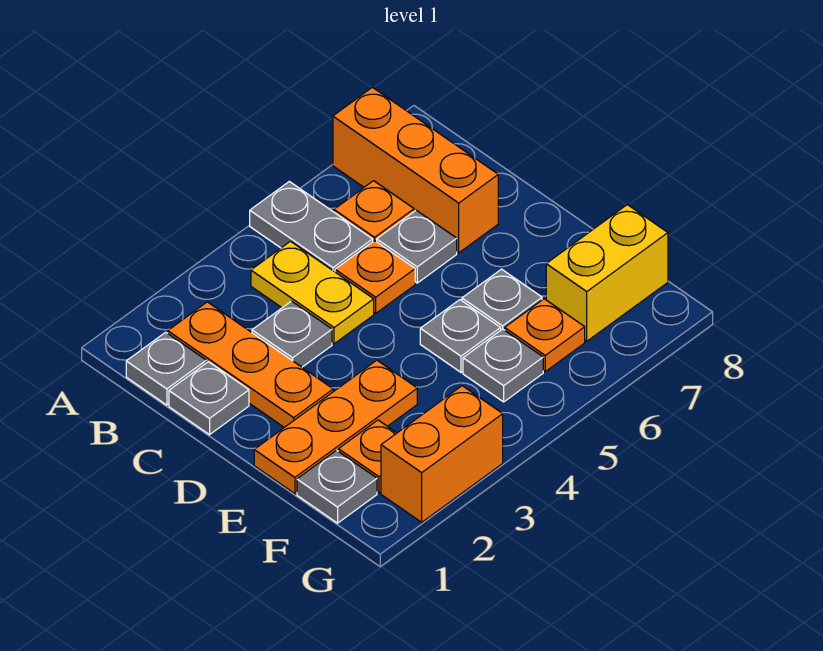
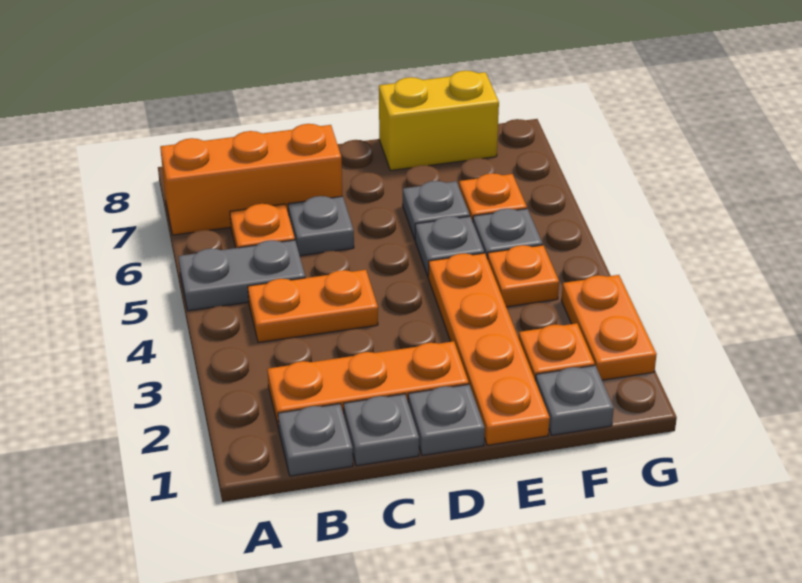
yellow plate B4:C4 level 1 -> orange plate B4:C4 level 1
grey plate C3 level 1 -> grey plate D1 level 1
orange plate C5 level 1 -> orange plate F4 level 1
orange plate E1:E3 level 1 -> orange plate E1:E4 level 1
yellow brick F7:F8 level 1 -> yellow brick E8:F8 level 1
orange brick G2:G3 level 1 -> orange plate G2:G3 level 1

